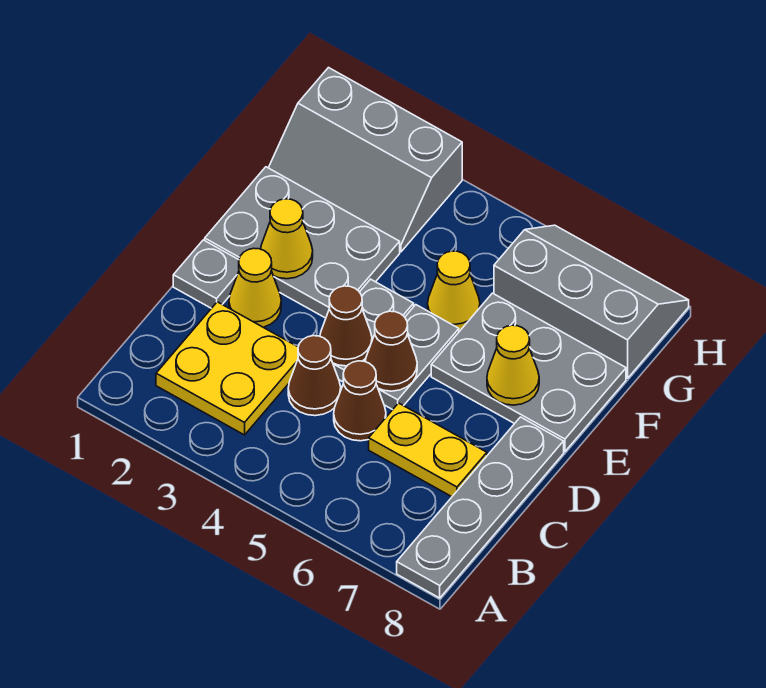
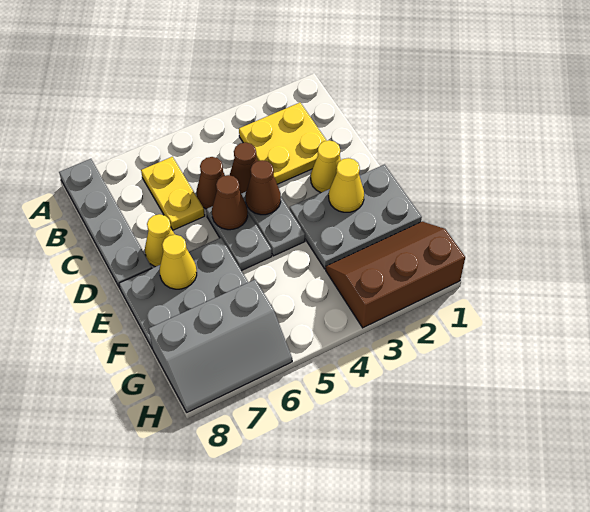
yellow plate C6:C7 level 1 -> yellow plate B6:C6 level 1
grey plate D1 level 1 -> none
yellow cone F5 level 1 -> yellow cone D7 level 1
grey slope G1:H3 level 1 top H -> brown slope G1:H3 level 1 top H

